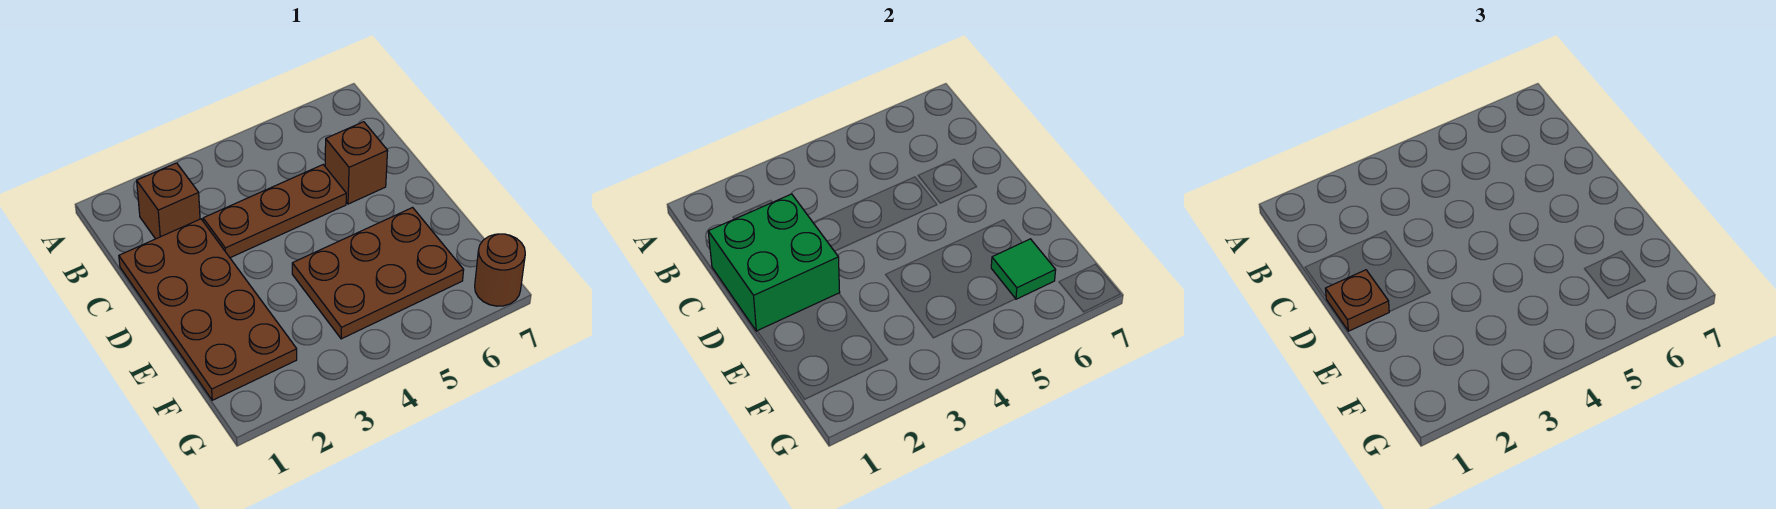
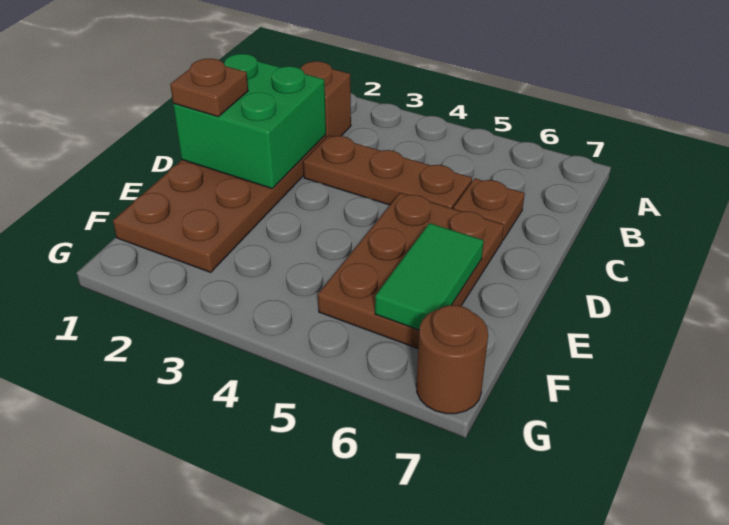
brown brick C6 level 1 -> brown plate C6 level 1
brown plate E4:F6 level 1 -> brown plate D5:F6 level 1
green tile F6 level 2 -> green tile E6:F6 level 2

